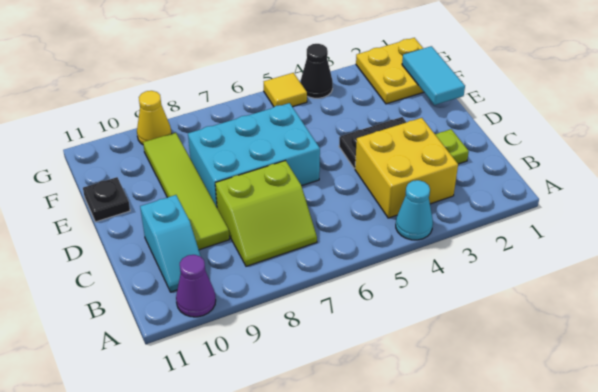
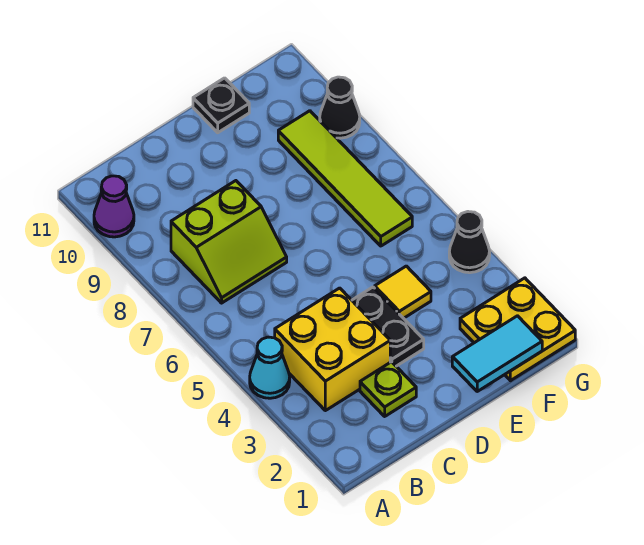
lime slope B7:C8 level 1 top C -> lime slope B7:C8 level 1 top 8
cyan slope B10:C10 level 1 top C -> none
lime tile C9:F9 level 1 -> lime tile F6:F9 level 1
cyan brick D6:E8 level 1 -> none
yellow tile G5 level 1 -> yellow tile E4 level 1
yellow cone G9 level 1 -> black cone G9 level 1

